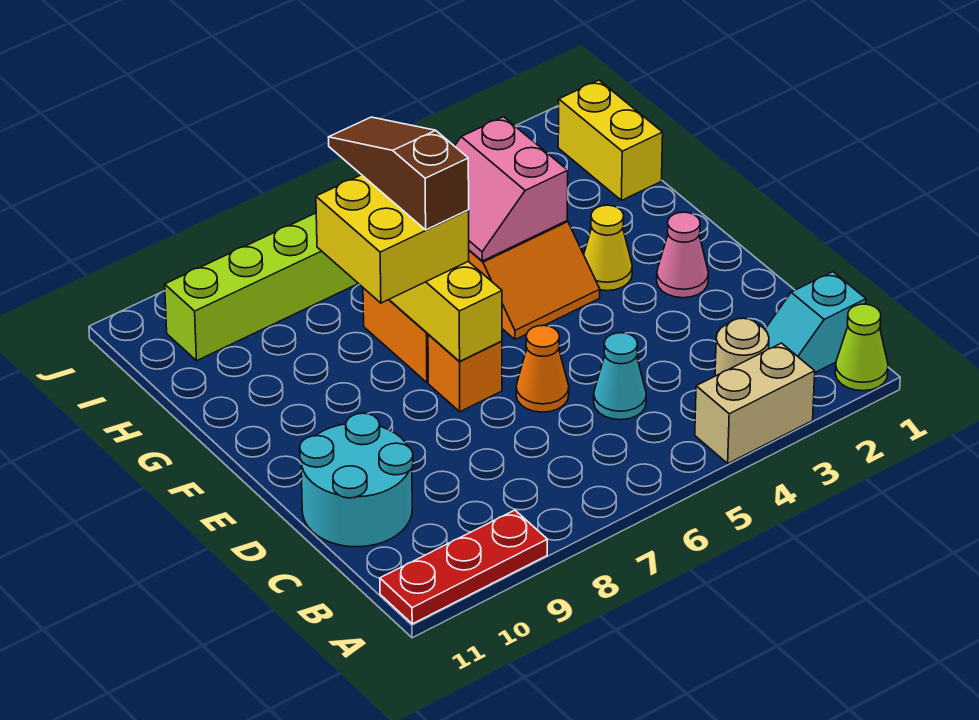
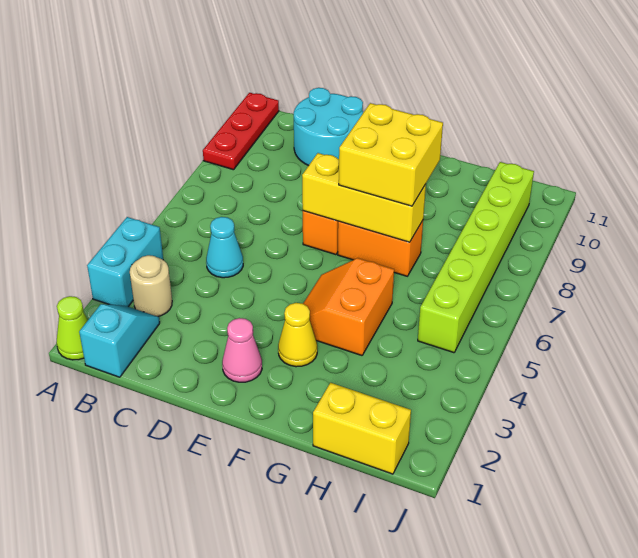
tan brick A3:A4 level 1 -> cyan brick A3:A4 level 1
orange cone D6 level 1 -> none
brown slope F7:H7 level 4 top F -> none
pink slope G4:H5 level 2 top 4 -> none

